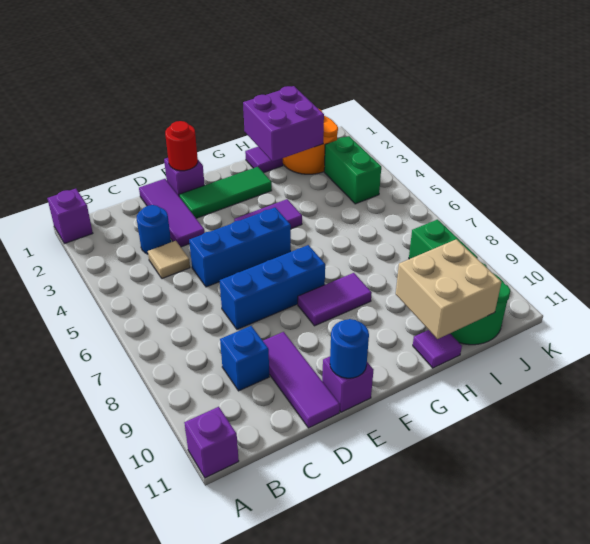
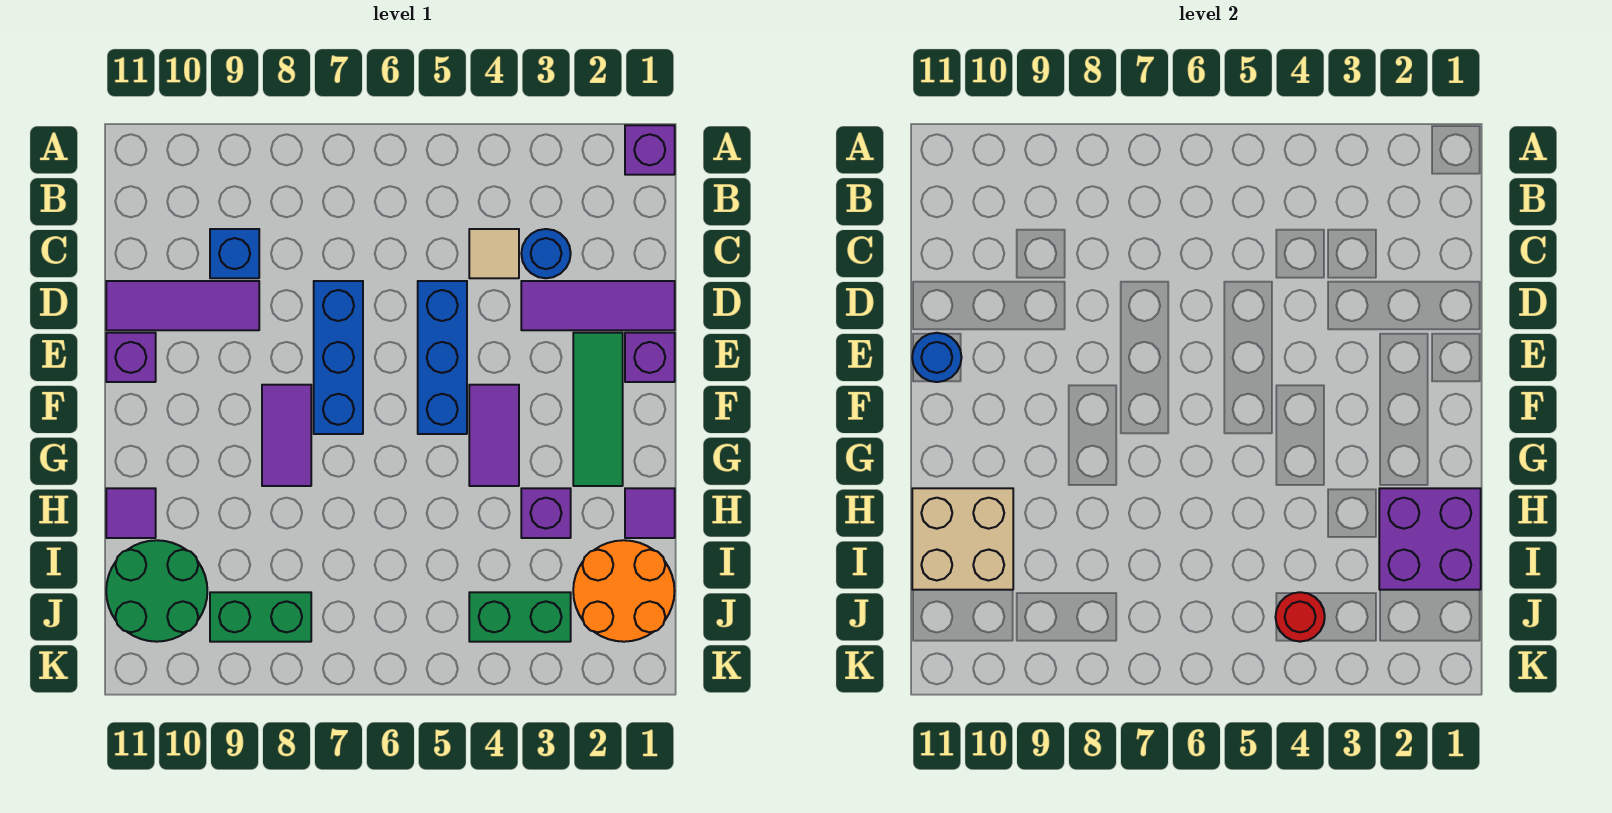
purple brick A11 level 1 -> purple brick H3 level 1
red round brick E1 level 2 -> red round brick J4 level 2

